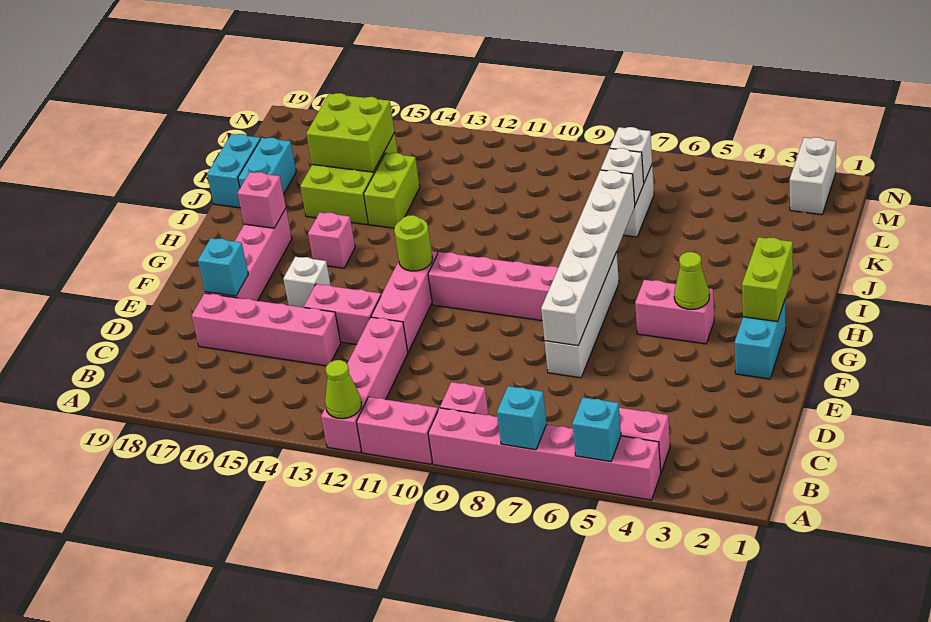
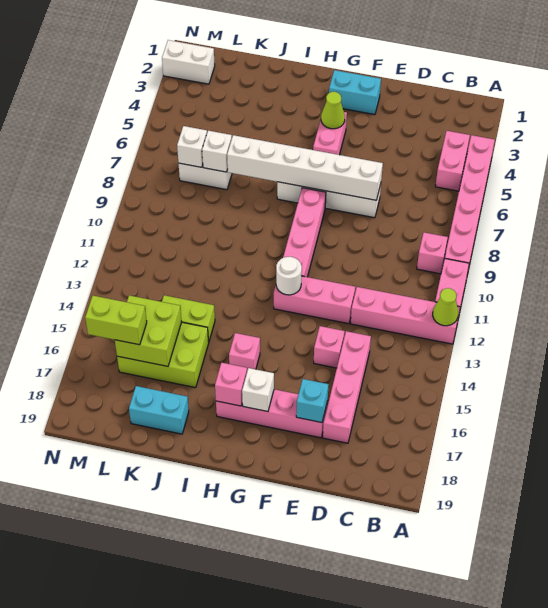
cyan brick A5 level 2 -> none
cyan brick A7 level 2 -> none
pink brick E13:E14 level 1 -> pink brick E14 level 1
white brick F15 level 1 -> white brick G17 level 2
lime brick G2:H2 level 2 -> lime brick L16:M16 level 3
lime round brick G12 level 2 -> white round brick G12 level 2
cyan brick J19:K19 level 1 -> none

